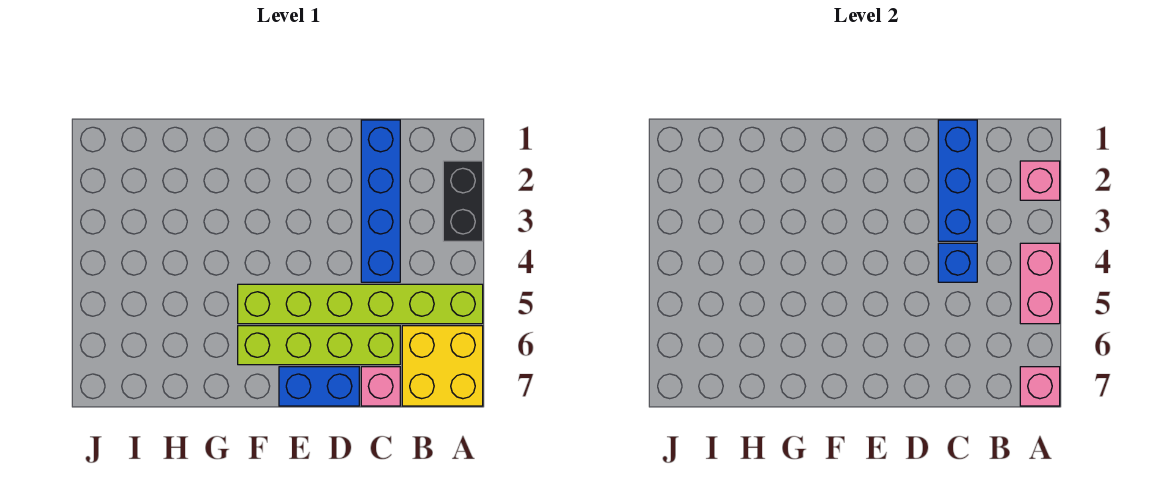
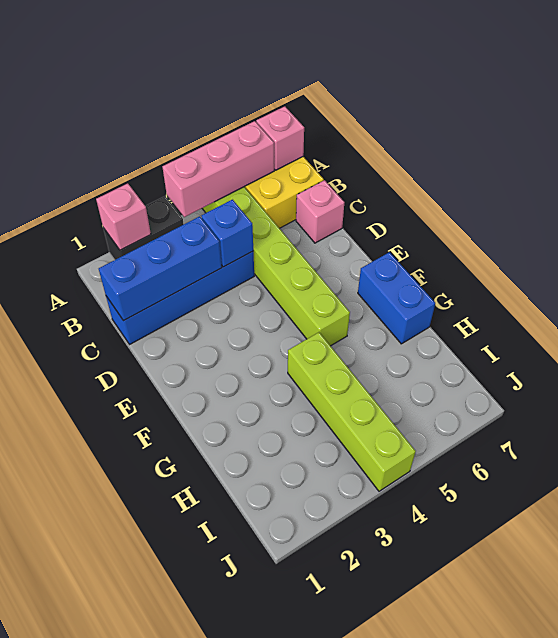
pink brick A4:A5 level 2 -> pink brick A4:A6 level 2
lime brick C6:F6 level 1 -> lime brick G4:J4 level 1
blue brick D7:E7 level 1 -> blue brick F7:G7 level 1

